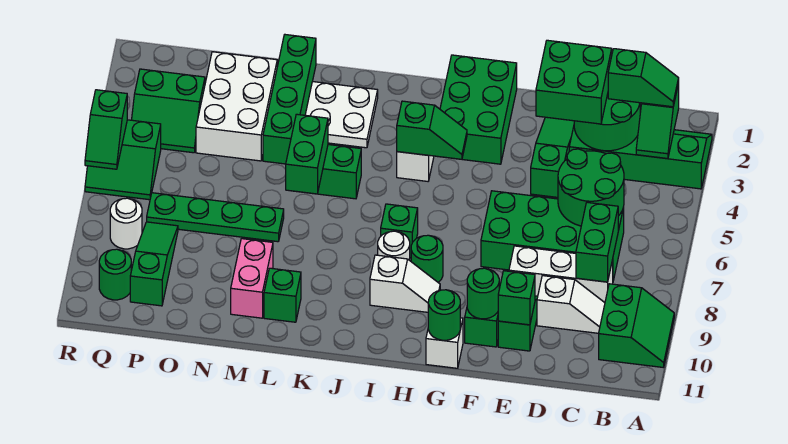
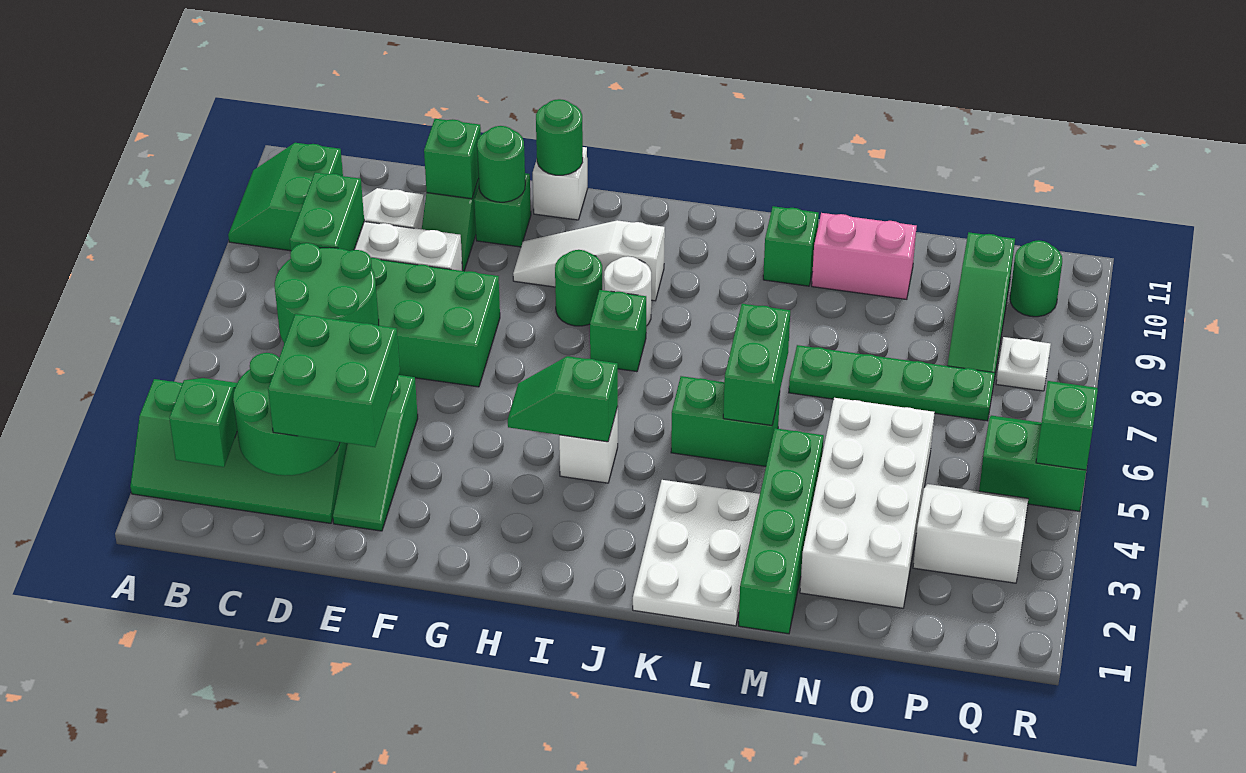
green slope B2:C2 level 3 top C -> none
green brick G1:H3 level 1 -> none
white slope H9:I9 level 1 top I -> white slope G9:I9 level 1 top I
white plate K2:L3 level 1 -> white plate K1:L3 level 1
pink brick M9:M10 level 1 -> pink brick M10:N10 level 1
white brick N2:O4 level 1 -> white brick N2:O5 level 1
green slope P3:Q4 level 1 top 3 -> white slope P3:Q4 level 1 top 3
white round brick Q8 level 1 -> white plate Q8 level 1

